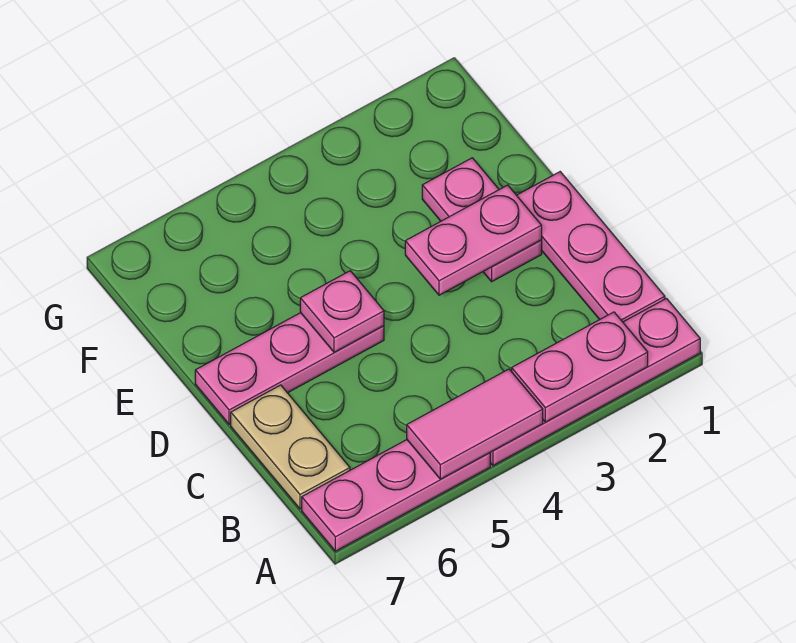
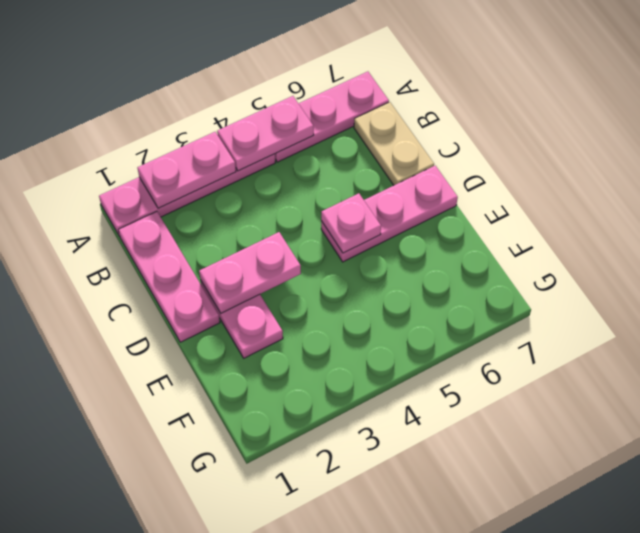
pink tile A4:A5 level 2 -> pink plate A4:A5 level 2

